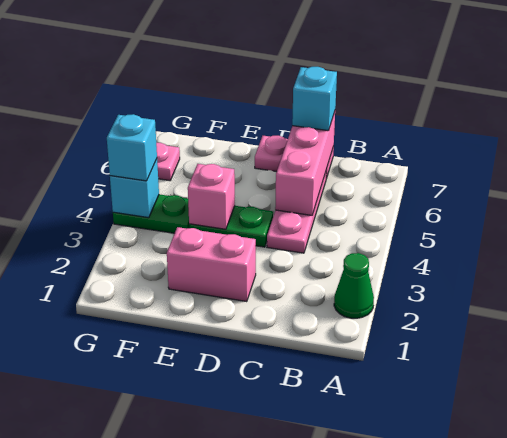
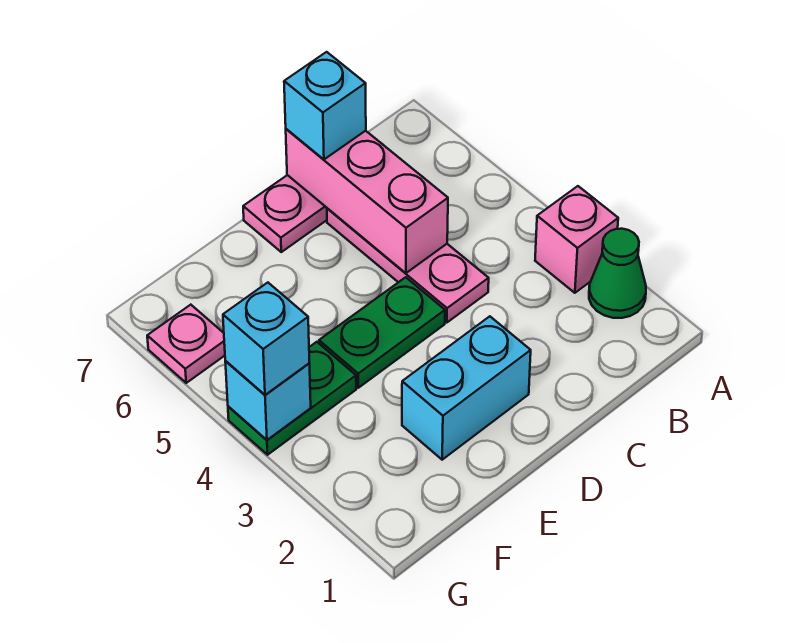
pink brick D2:E2 level 1 -> cyan brick D2:E2 level 1
pink brick E4 level 2 -> pink brick A3 level 1

